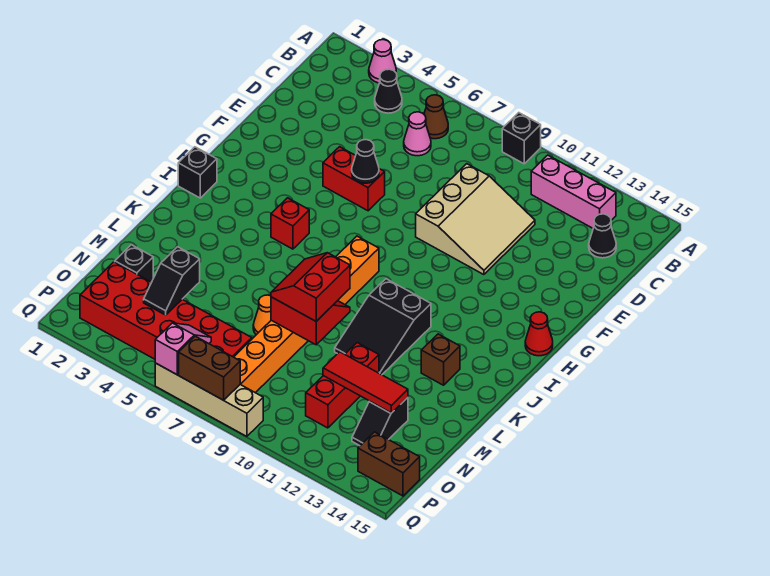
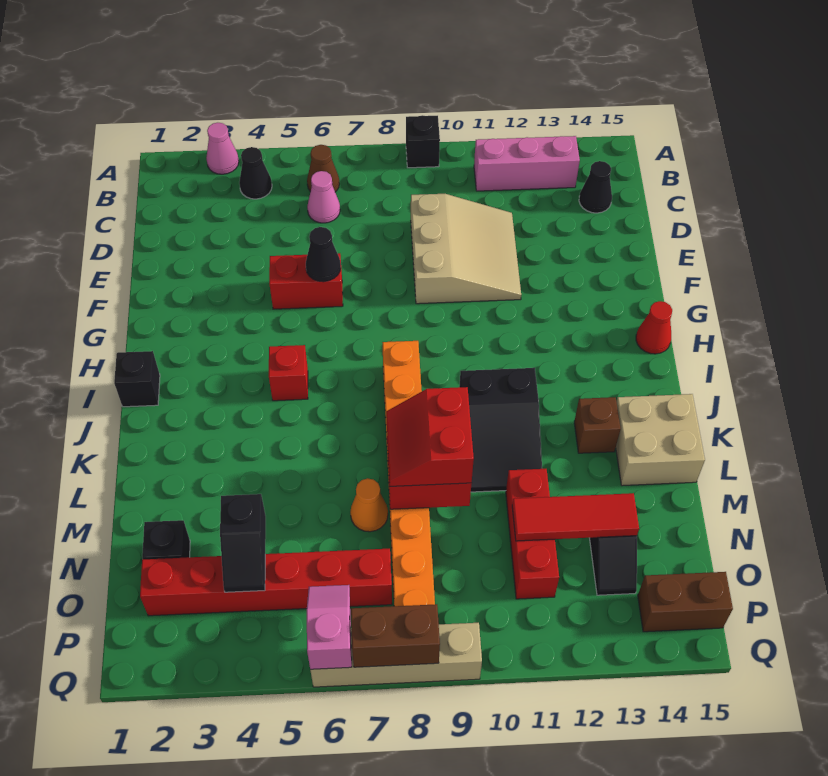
none -> tan brick K14:L15 level 1
red brick O2:P7 level 1 -> red brick O2:O7 level 1

